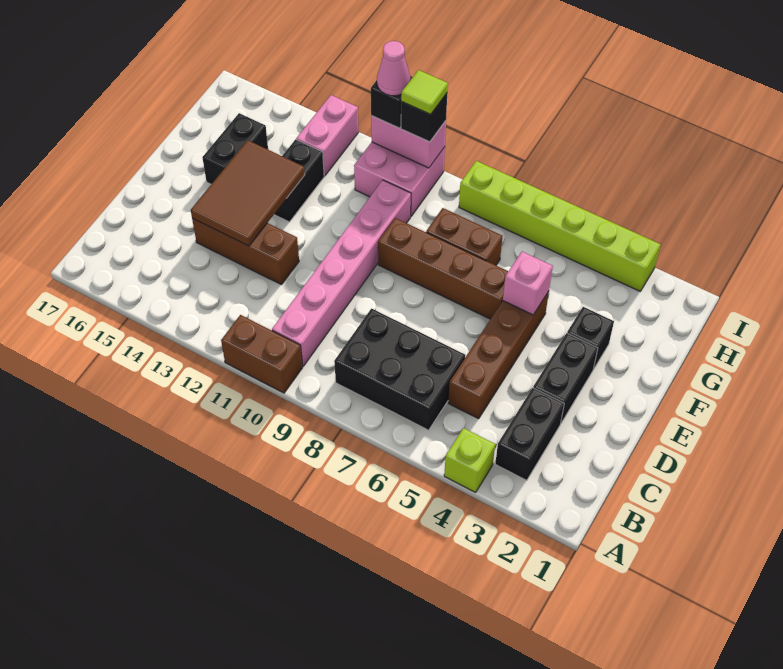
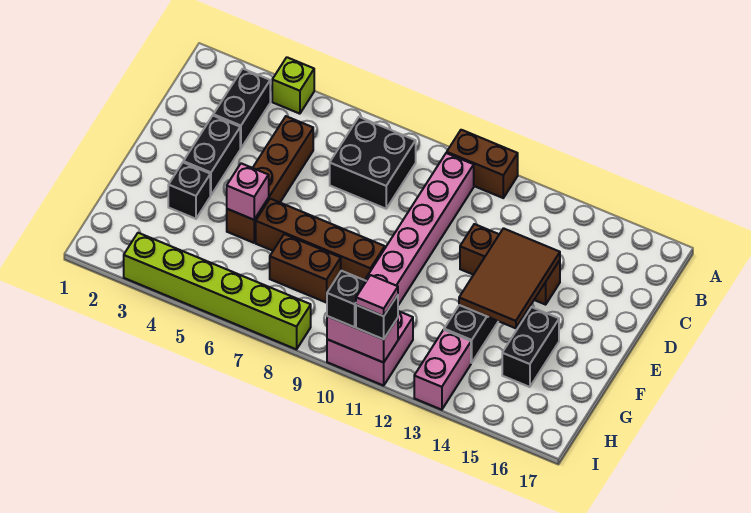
black brick B6:C8 level 1 -> black brick B7:C8 level 1
lime tile I10 level 4 -> none
pink cone I11 level 4 -> pink tile I11 level 4

